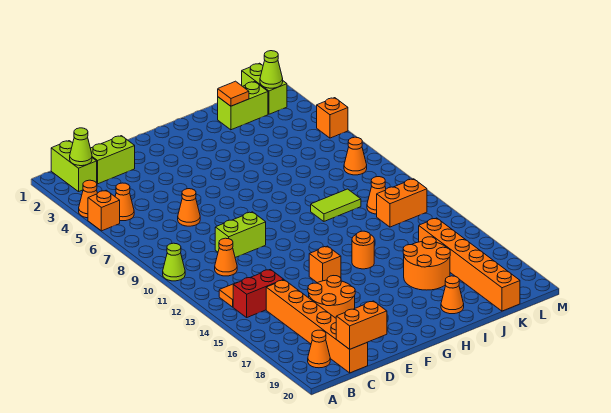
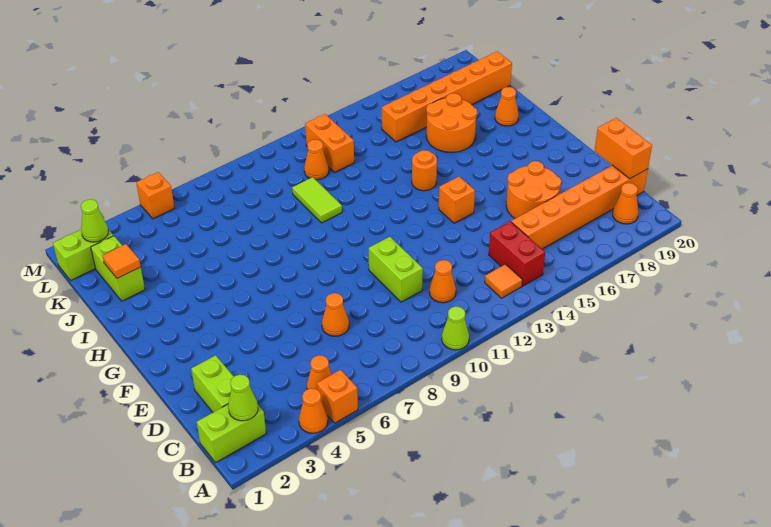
orange cone L8 level 1 -> none

